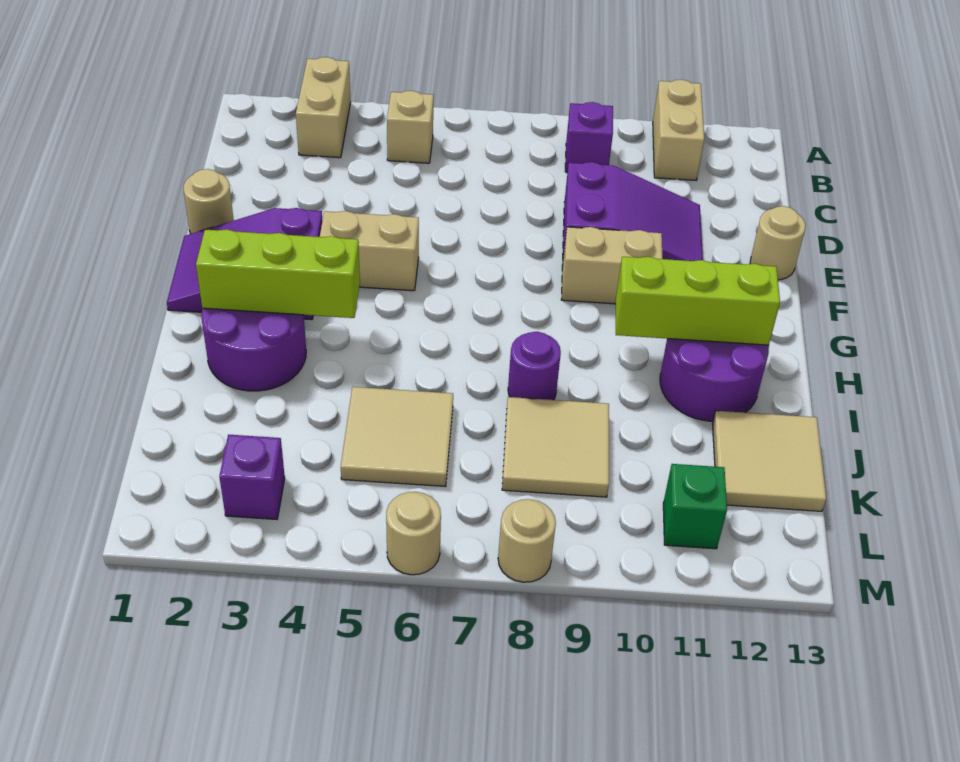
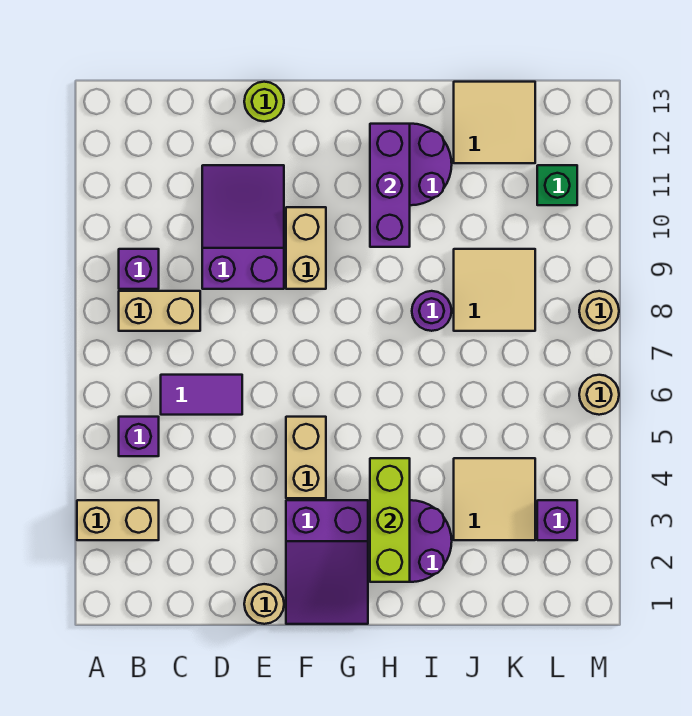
tan brick A11:B11 level 1 -> tan brick B8:C8 level 1
tan brick B5 level 1 -> purple brick B5 level 1
none -> purple tile C6:D6 level 1
tan round brick E13 level 1 -> lime round brick E13 level 1
lime brick H10:H12 level 2 -> purple brick H10:H12 level 2
tan tile J5:K6 level 1 -> tan tile J3:K4 level 1

